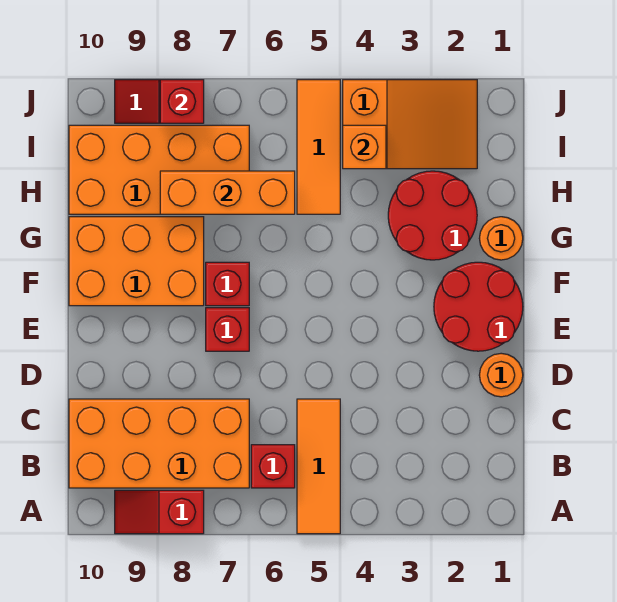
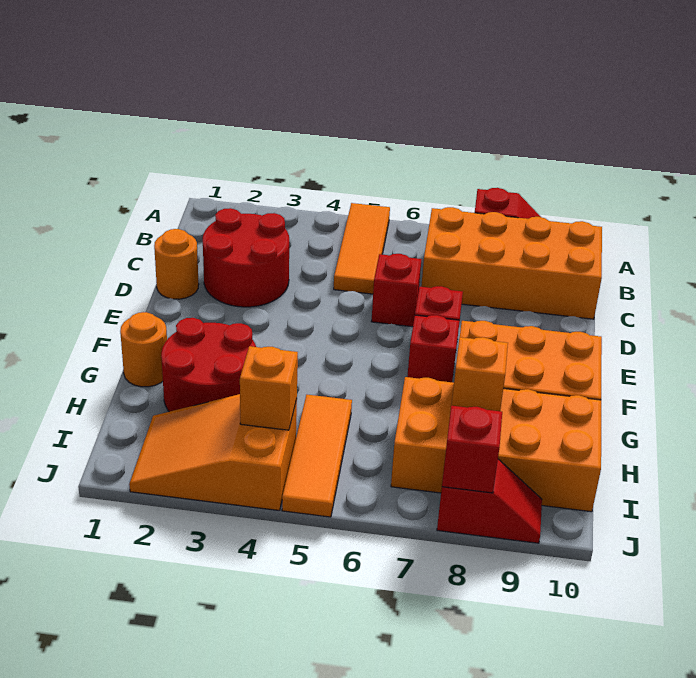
red brick B6 level 1 -> red brick D6 level 1
red round brick E1:F2 level 1 -> red round brick C2:D3 level 1
orange brick H6:H8 level 2 -> orange brick H8 level 2

